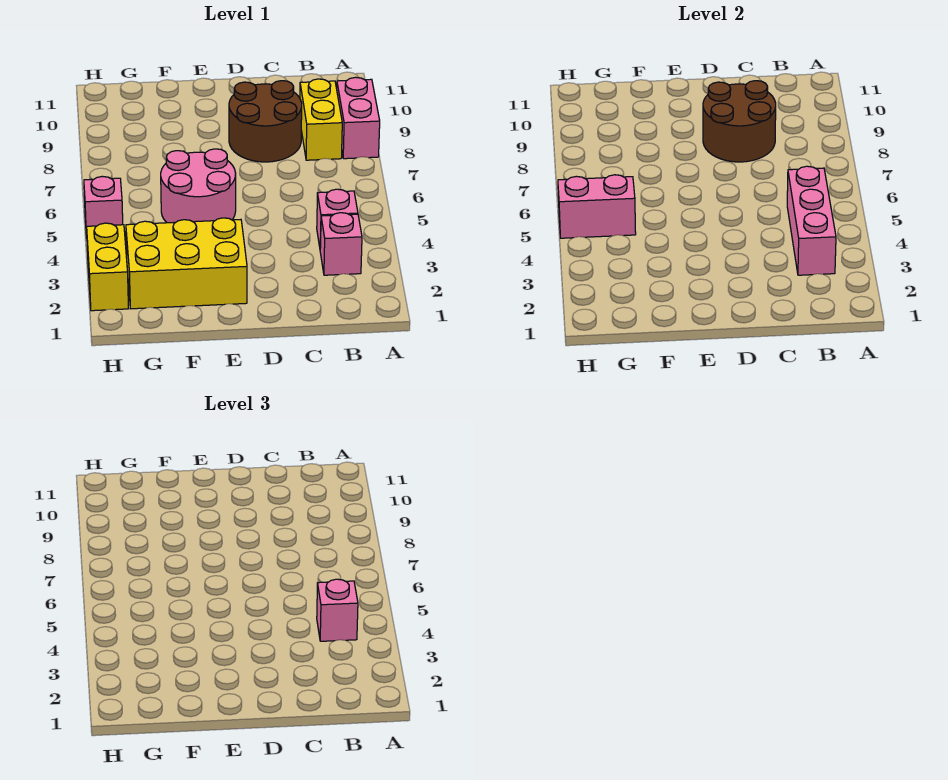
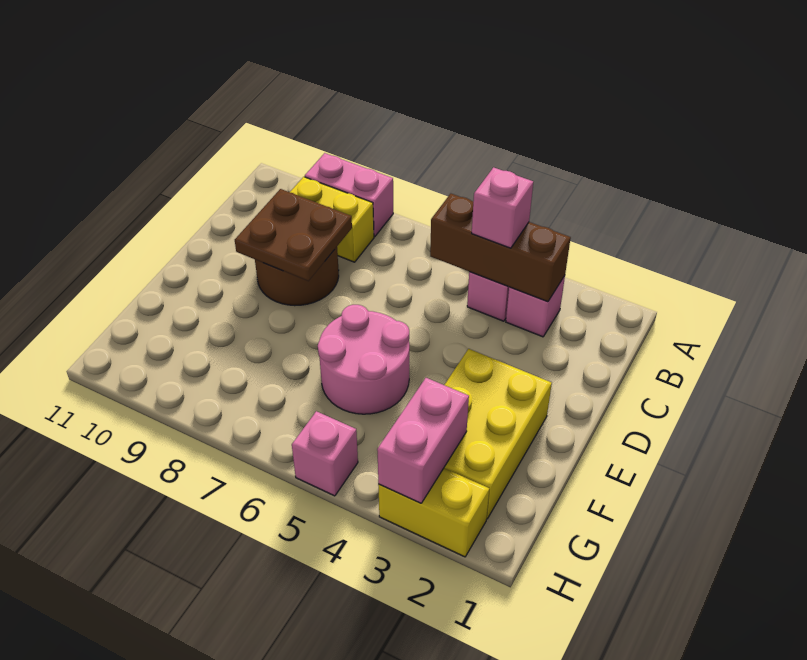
pink brick B3:B5 level 2 -> brown brick B3:B5 level 2
brown round brick C8:D9 level 2 -> brown plate C8:D9 level 2
pink brick G5:H5 level 2 -> pink brick G3:H3 level 2

